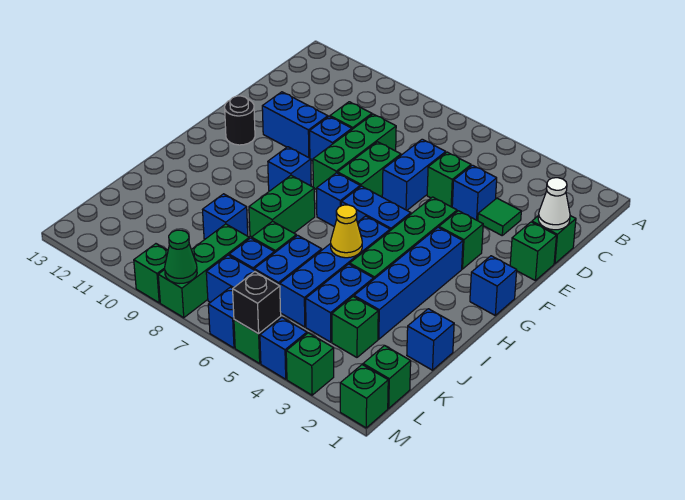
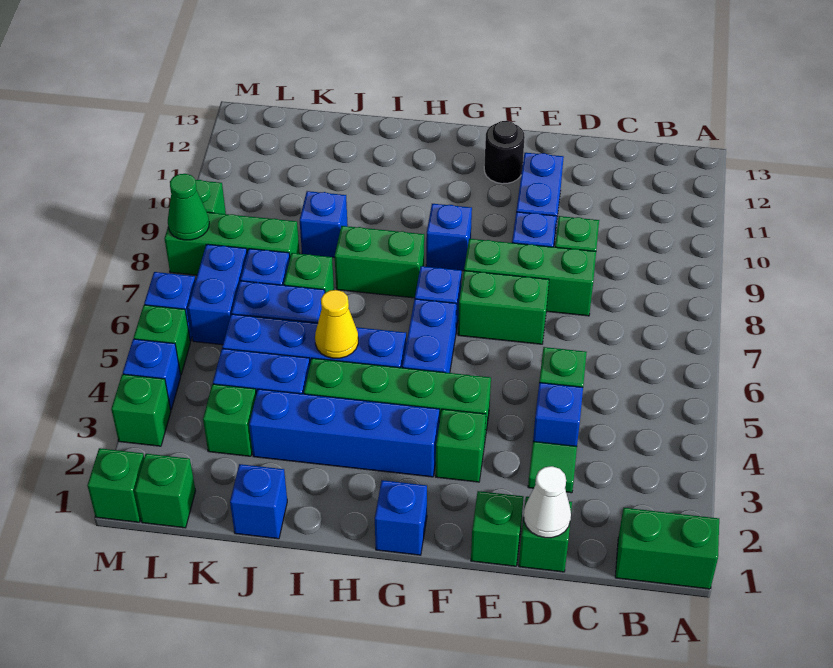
none -> green brick A1:B1 level 1
blue brick D6:E6 level 1 -> none
black brick M5 level 2 -> none

